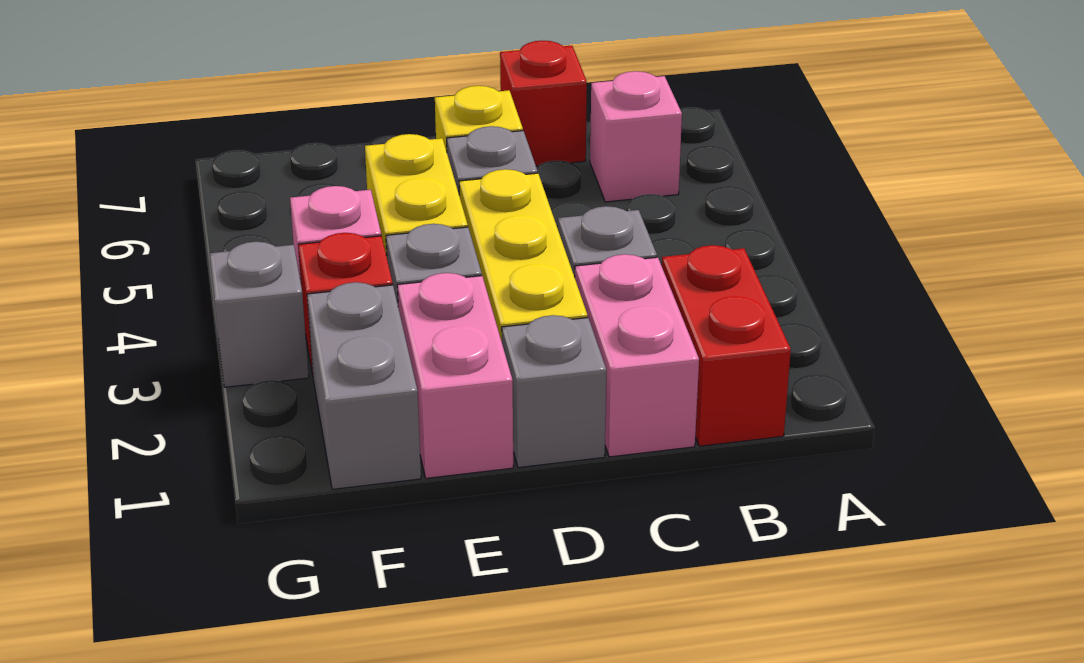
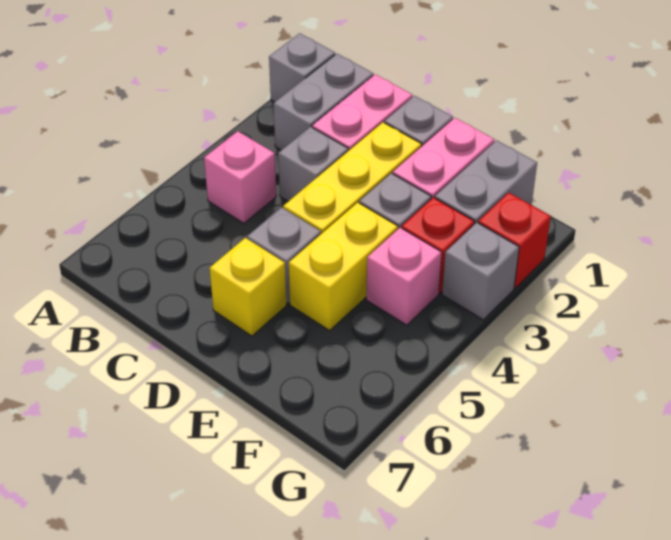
none -> grey brick A1 level 1
red brick B1:B2 level 1 -> grey brick B1:B2 level 1
pink brick B6 level 1 -> pink brick B4 level 1
red brick C7 level 1 -> red brick G2 level 1

